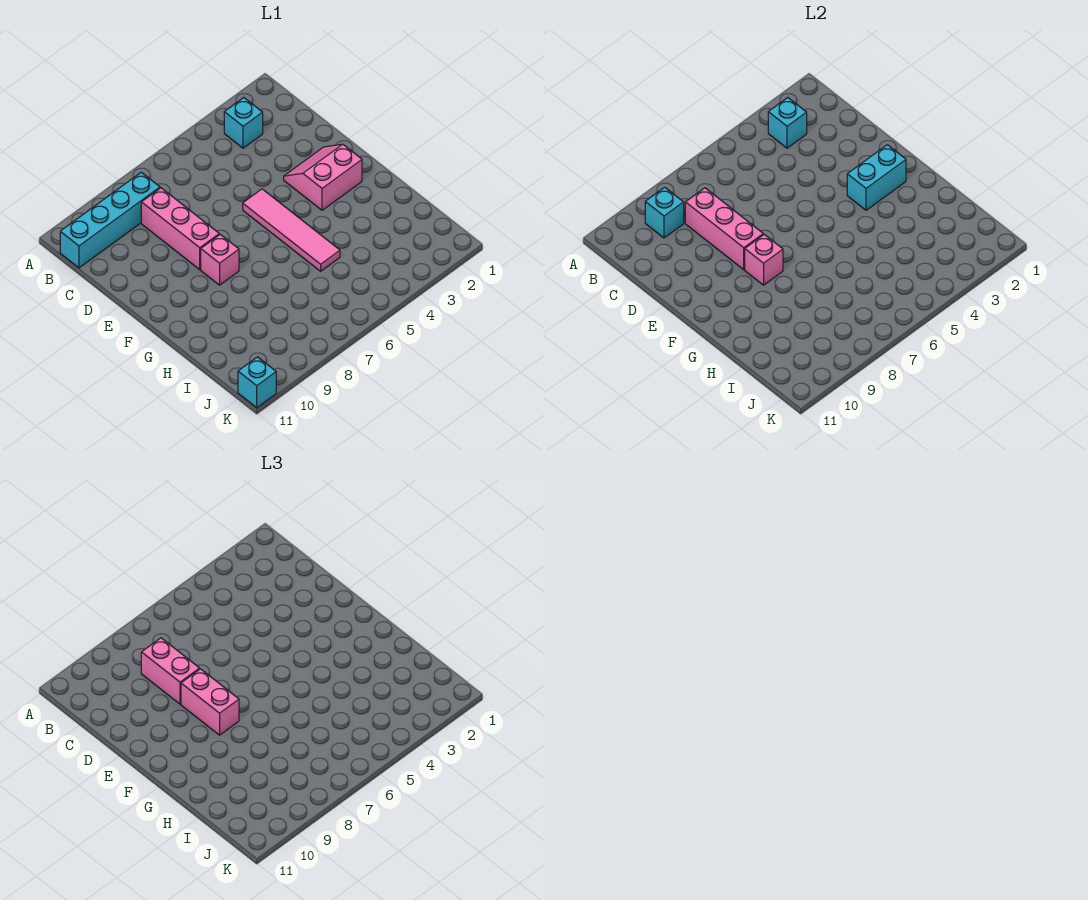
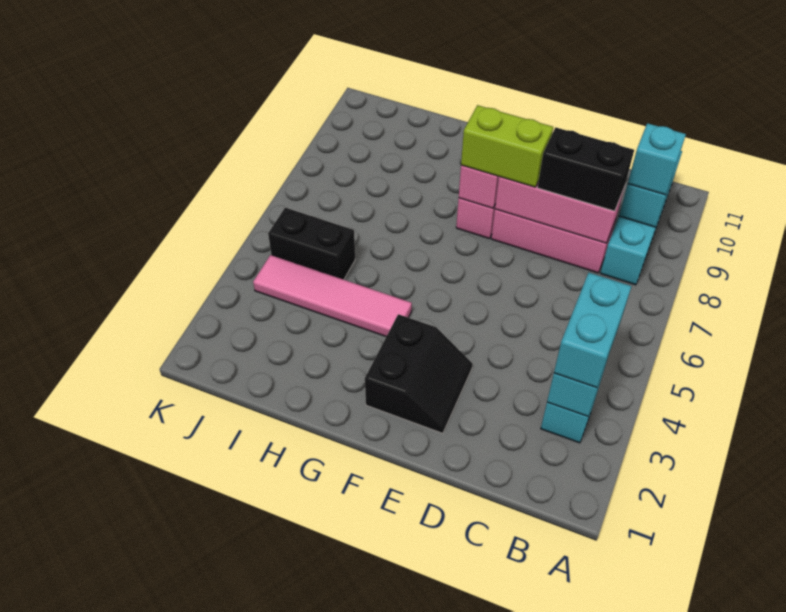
pink brick C8:D8 level 3 -> black brick C8:D8 level 3
pink slope E2:F3 level 1 top F -> black slope E2:F3 level 1 top F
pink tile E5:H5 level 1 -> pink tile G4:J4 level 1
pink brick E8:F8 level 3 -> lime brick E8:F8 level 3
cyan brick F2:F3 level 2 -> cyan brick B3:B4 level 3
none -> black brick I5:J5 level 1
cyan brick K11 level 1 -> cyan brick B9 level 3

